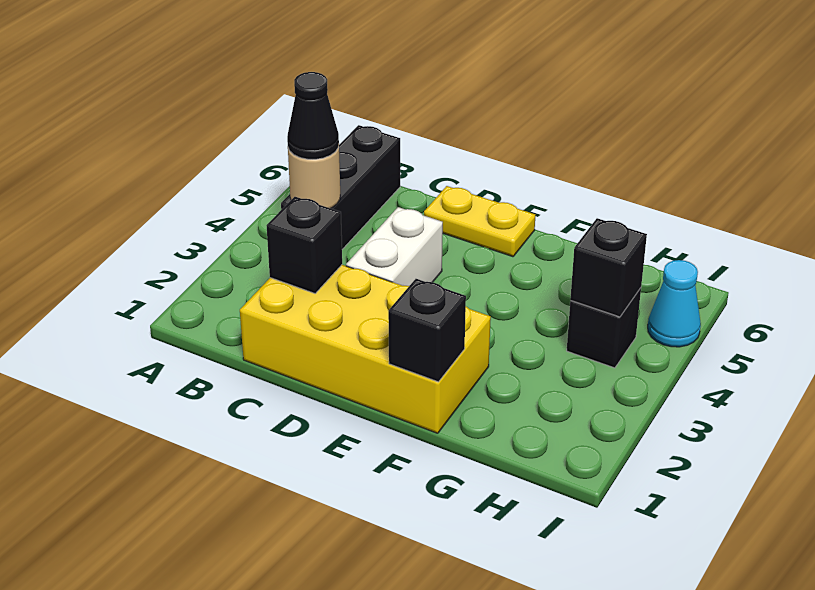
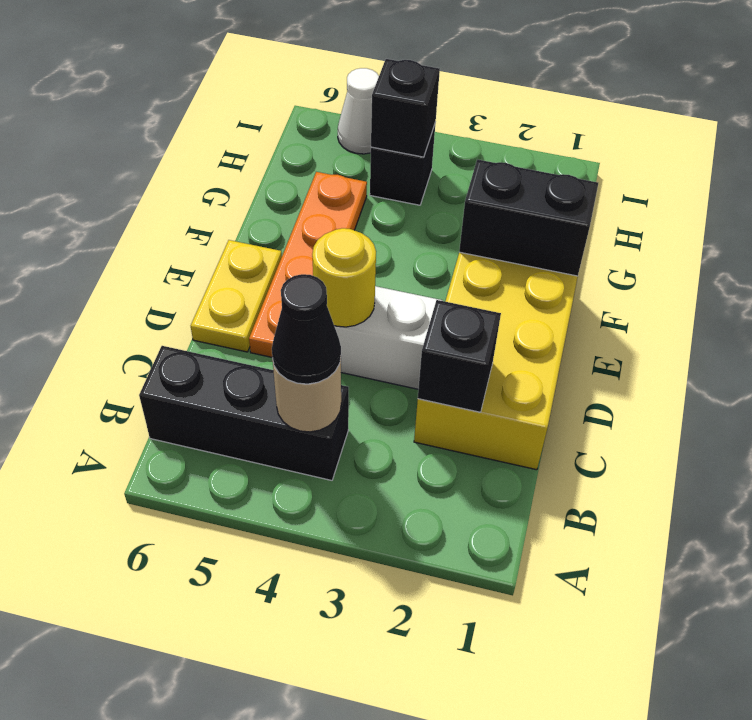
none -> yellow round brick D4 level 2
none -> orange plate D5:G5 level 1
black brick F1 level 2 -> black brick F1:F2 level 2
cyan cone I5 level 1 -> white cone I5 level 1

